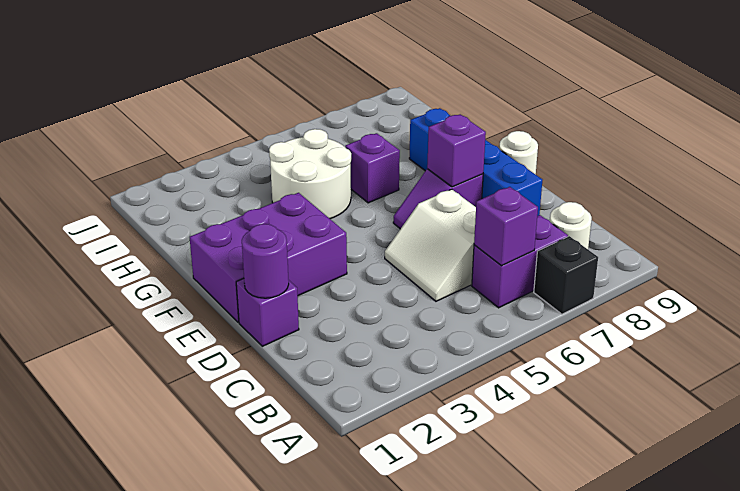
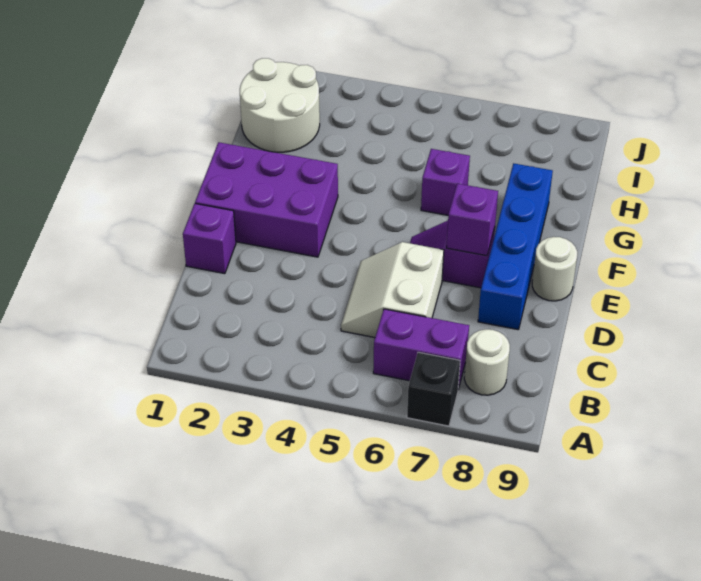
purple brick B6 level 2 -> none
purple round brick D1 level 2 -> none
white round brick G4:H5 level 1 -> white round brick H1:I2 level 1

